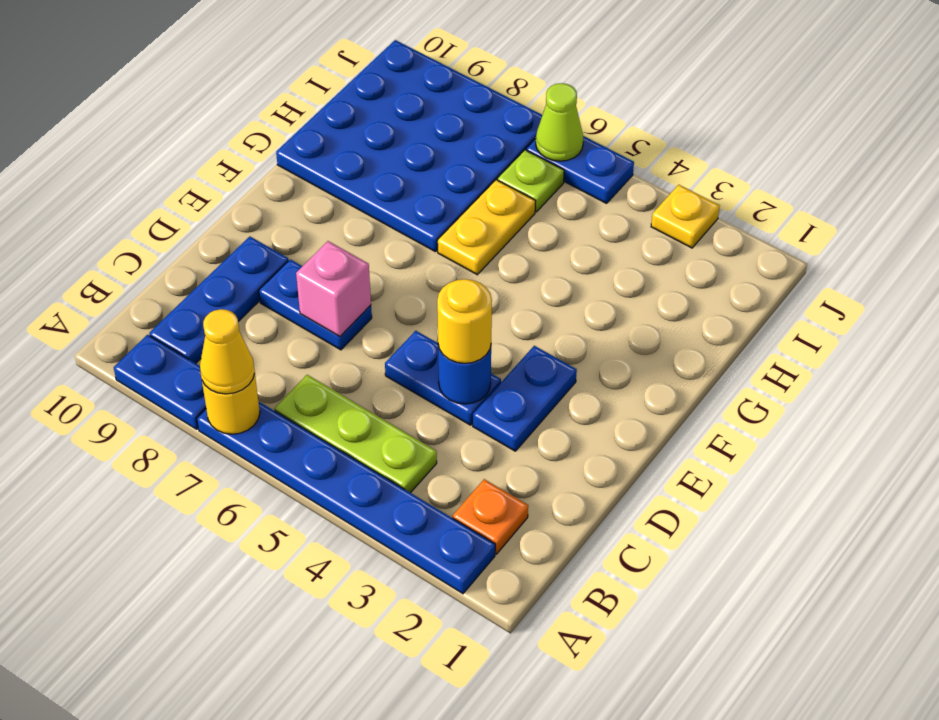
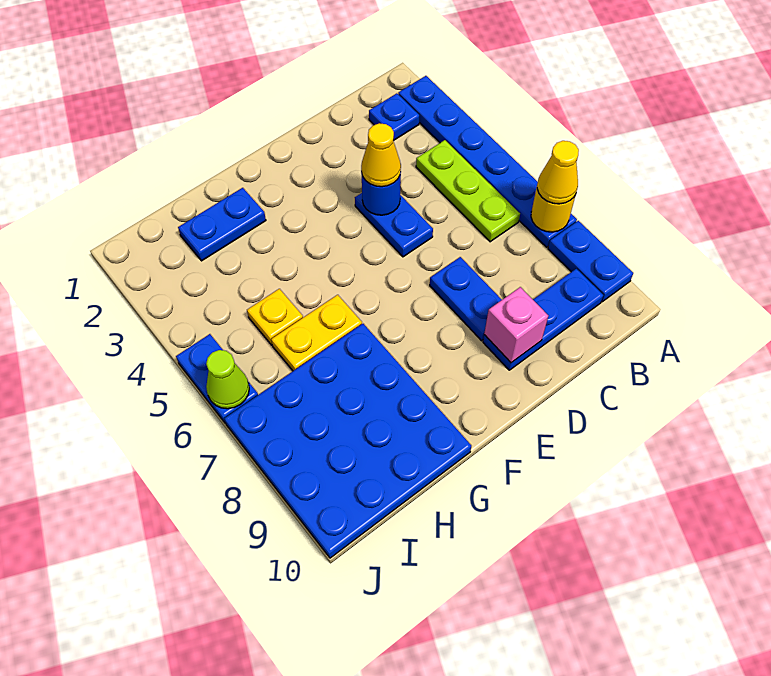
orange plate B2 level 1 -> blue plate B2 level 1
blue plate D3:E3 level 1 -> blue plate G2:H2 level 1
yellow round brick D4 level 3 -> yellow cone D4 level 3
pink brick D7 level 2 -> pink brick D9 level 2
lime plate I6 level 1 -> none
yellow plate J3 level 1 -> yellow plate H5 level 1

